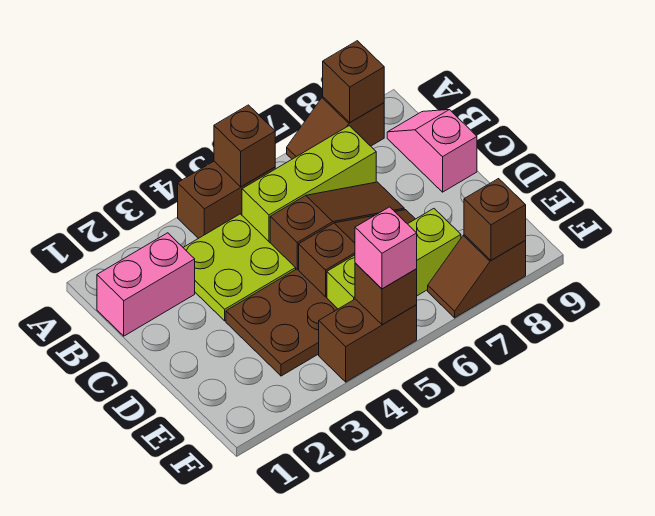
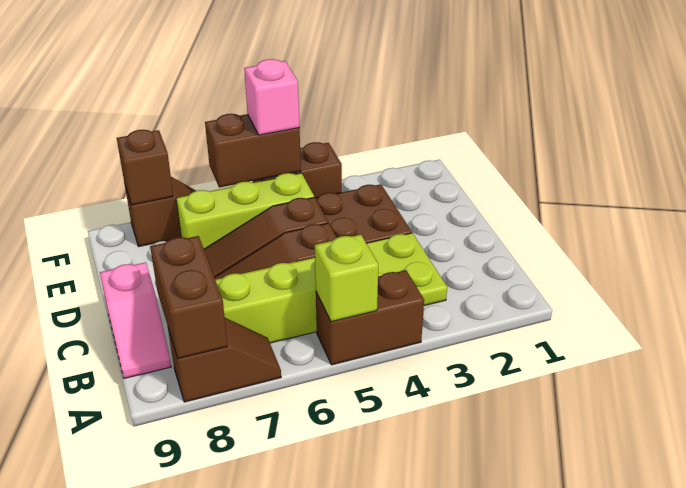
brown brick A5 level 2 -> lime brick A5 level 2
brown brick A8 level 2 -> brown brick A8:B8 level 2
pink brick B1:B2 level 1 -> none
brown brick F5 level 2 -> brown brick F5:F6 level 2

